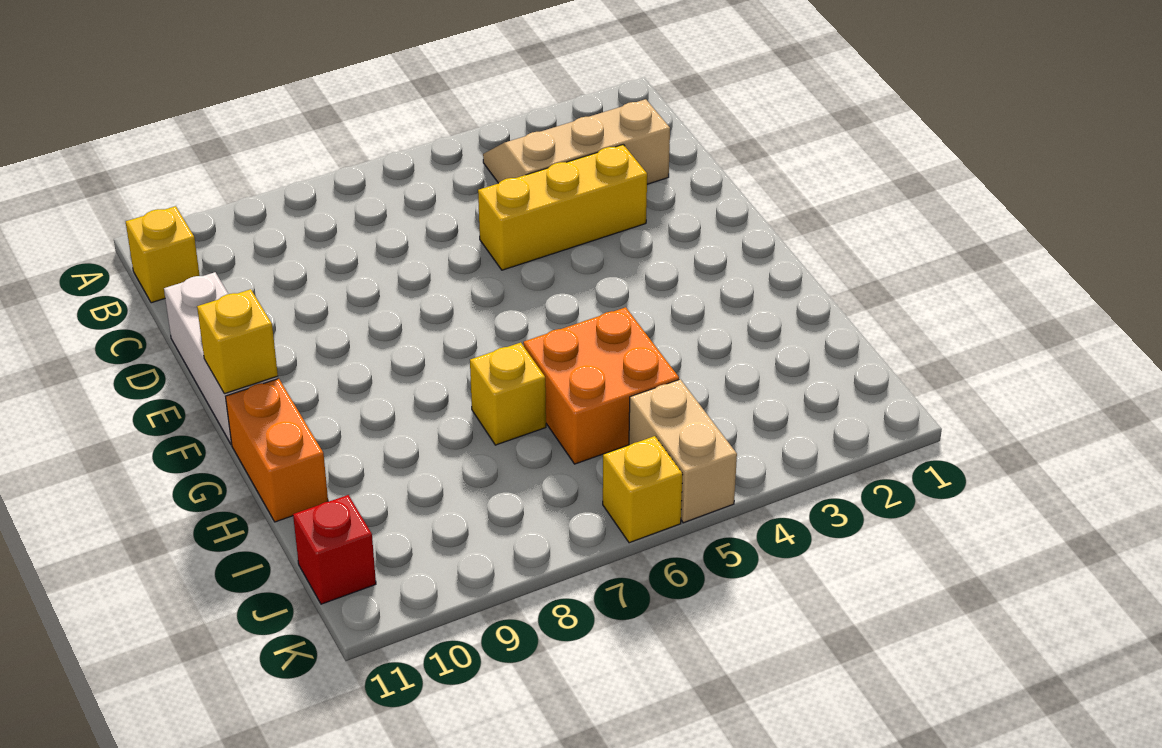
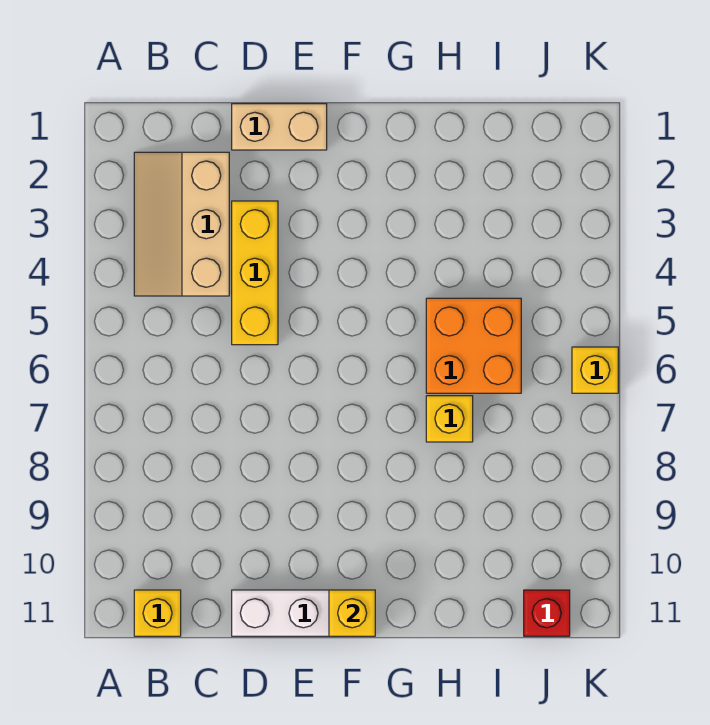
orange brick G11:H11 level 1 -> none
tan brick J5:K5 level 1 -> tan brick D1:E1 level 1

